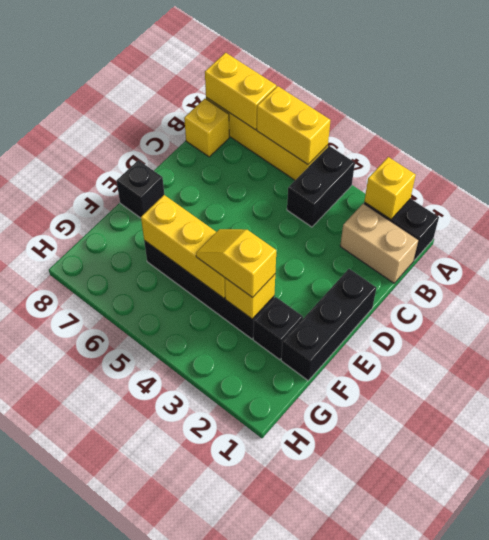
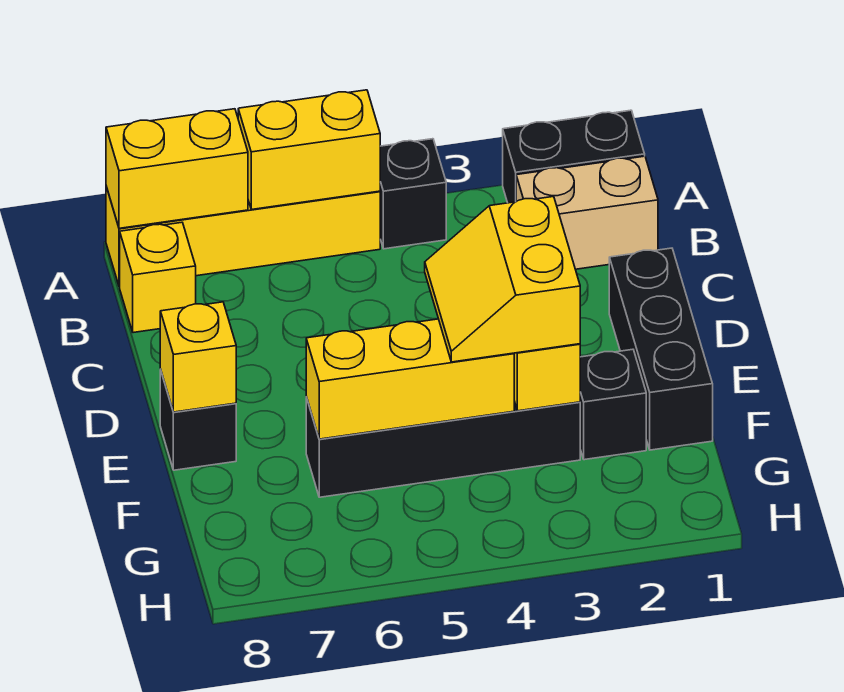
yellow brick A2 level 2 -> yellow brick E8 level 2
black brick A4:B4 level 1 -> black brick A4 level 1
yellow slope F3:F4 level 3 top 3 -> yellow slope E3:F4 level 3 top 3

